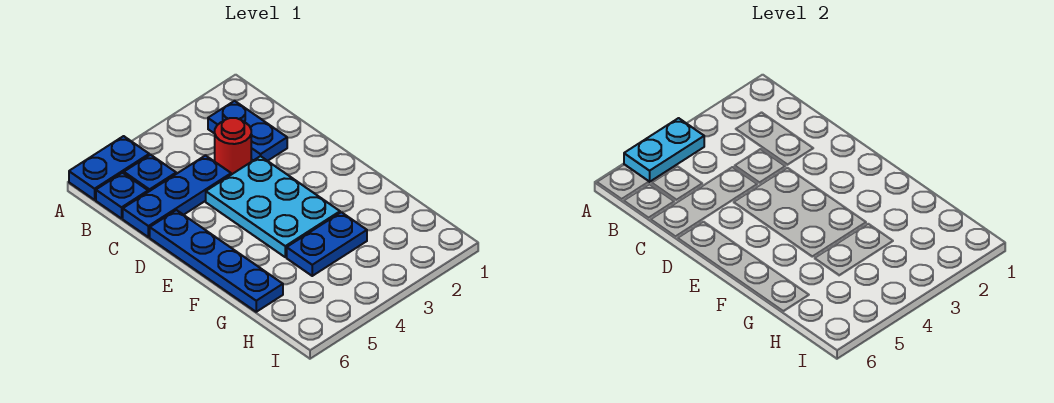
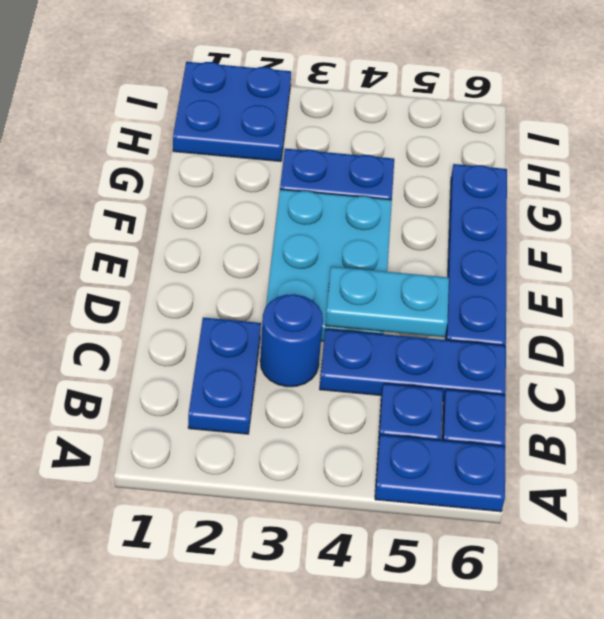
cyan plate A4:A5 level 2 -> cyan plate D4:D5 level 2
red round brick C3 level 1 -> blue round brick C3 level 1
none -> blue plate H1:I2 level 1

